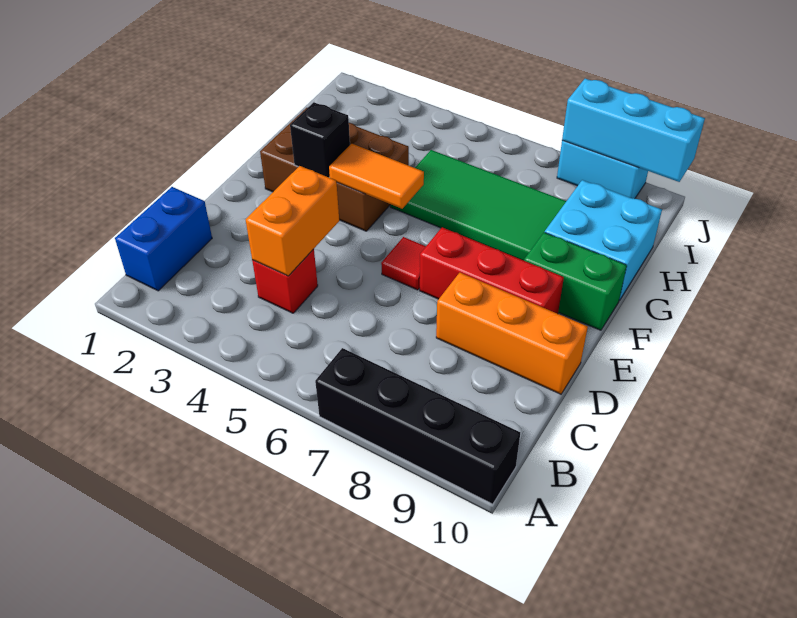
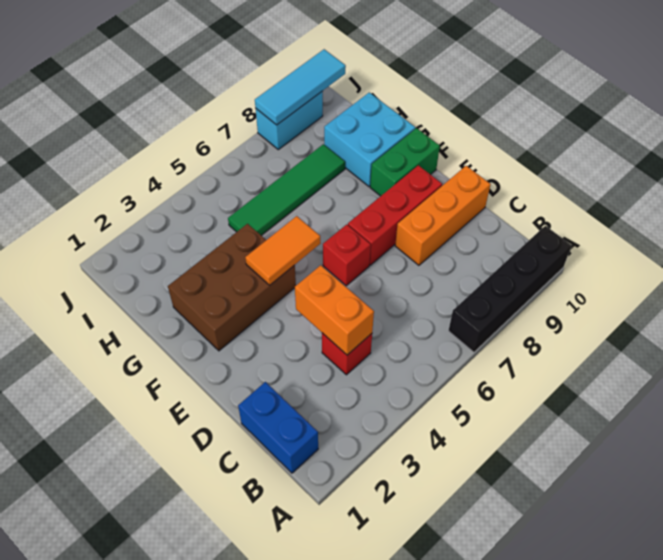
red tile E6 level 1 -> red brick E6 level 1
black brick F3 level 2 -> none
green tile G5:H8 level 1 -> green tile H5:H8 level 1
cyan brick J8:J10 level 2 -> cyan tile J8:J10 level 2

